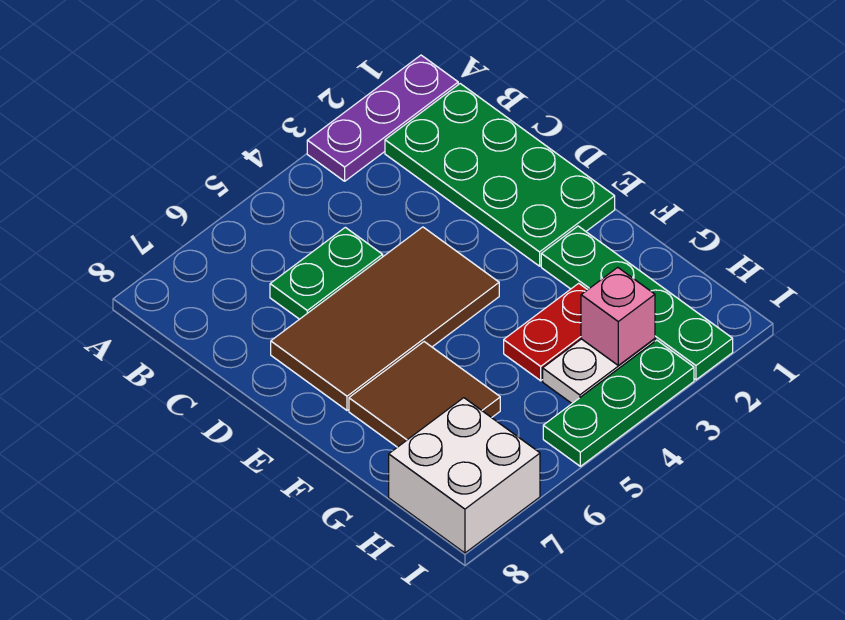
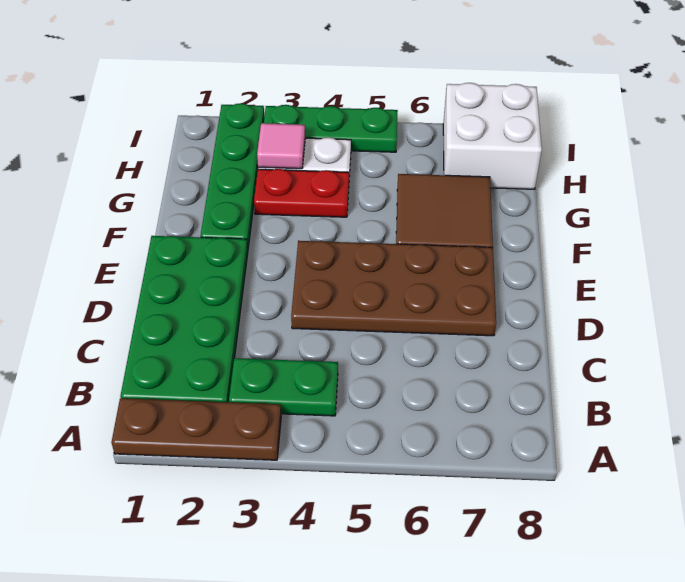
purple plate A1:A3 level 1 -> brown plate A1:A3 level 1
green plate C5:C6 level 1 -> green plate B3:B4 level 1
brown tile D4:E7 level 1 -> brown plate D4:E7 level 1
pink brick H3 level 2 -> pink tile H3 level 2

